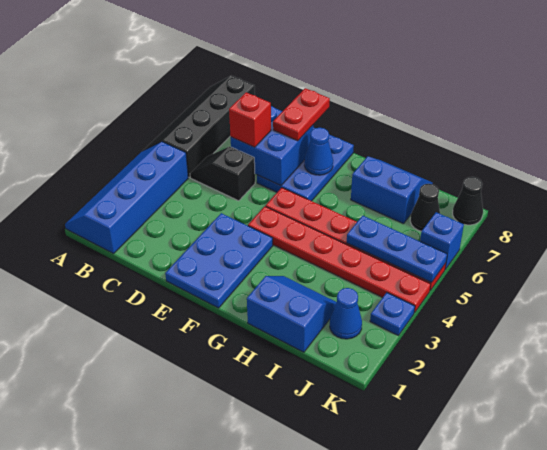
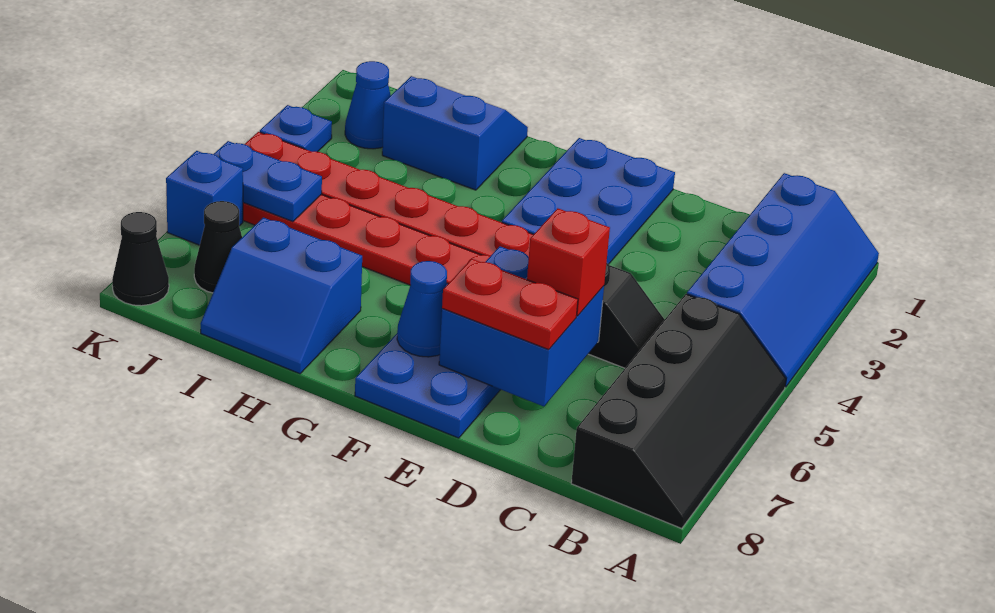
red plate E7:E8 level 3 -> red plate D7:E7 level 3
blue slope H1:I2 level 1 top 1 -> blue slope H1:I2 level 1 top 2
blue plate I5:K5 level 2 -> blue plate J5:K5 level 2

